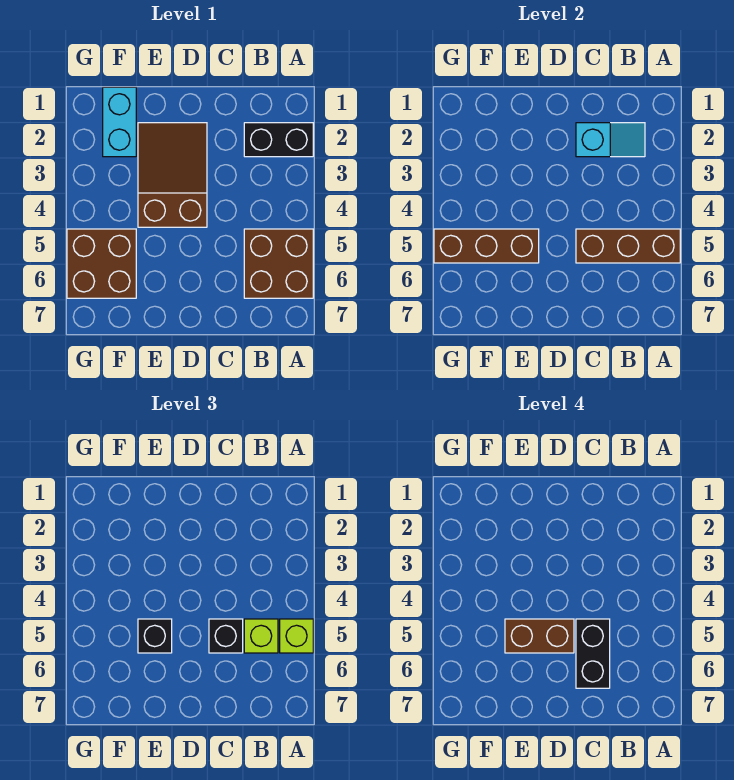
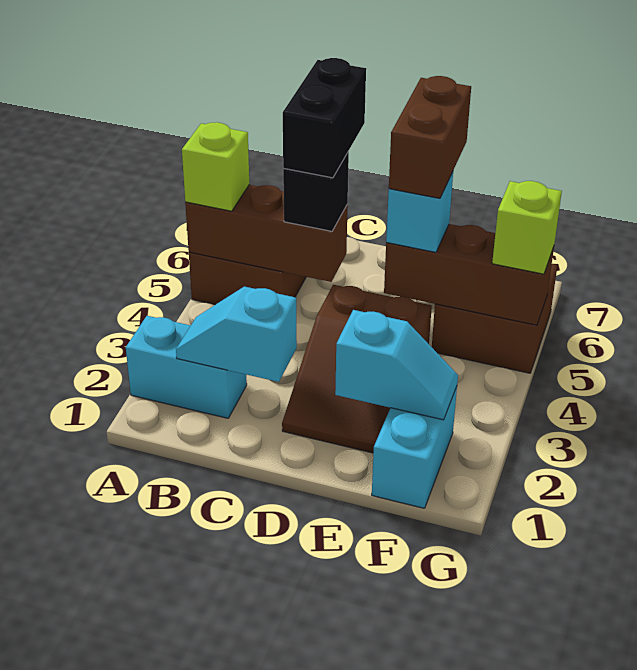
black brick A2:B2 level 1 -> cyan brick A2:B2 level 1
lime brick B5 level 3 -> lime brick G5 level 3
brown brick D5:E5 level 4 -> brown brick E5:E6 level 4
none -> cyan slope E2:F2 level 2 top E
black brick E5 level 3 -> cyan brick E5 level 3

